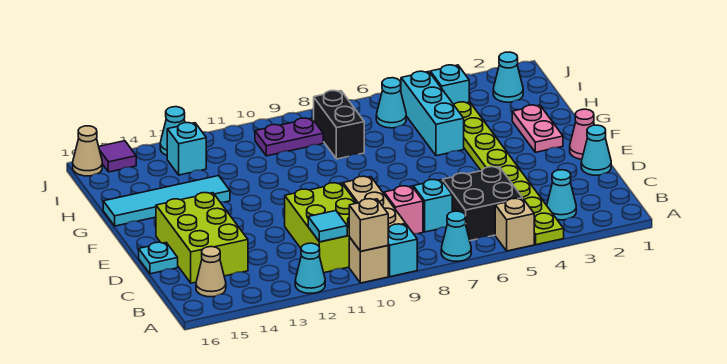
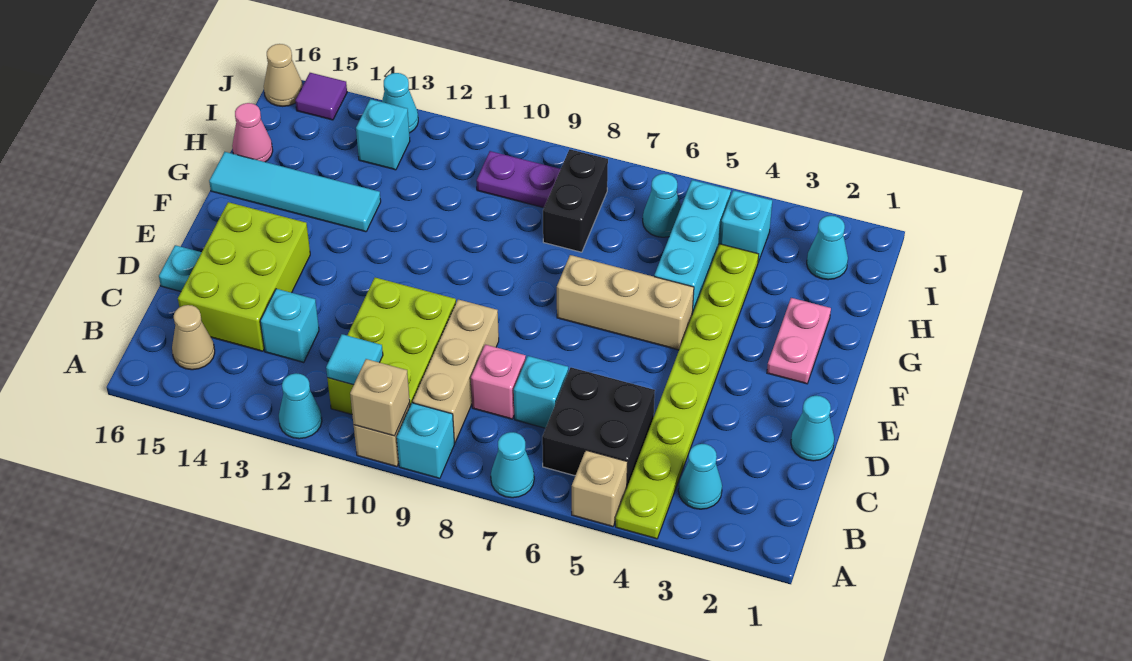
none -> cyan brick C13 level 1
pink cone E1 level 1 -> pink cone H16 level 1
none -> tan brick F5:F7 level 1

